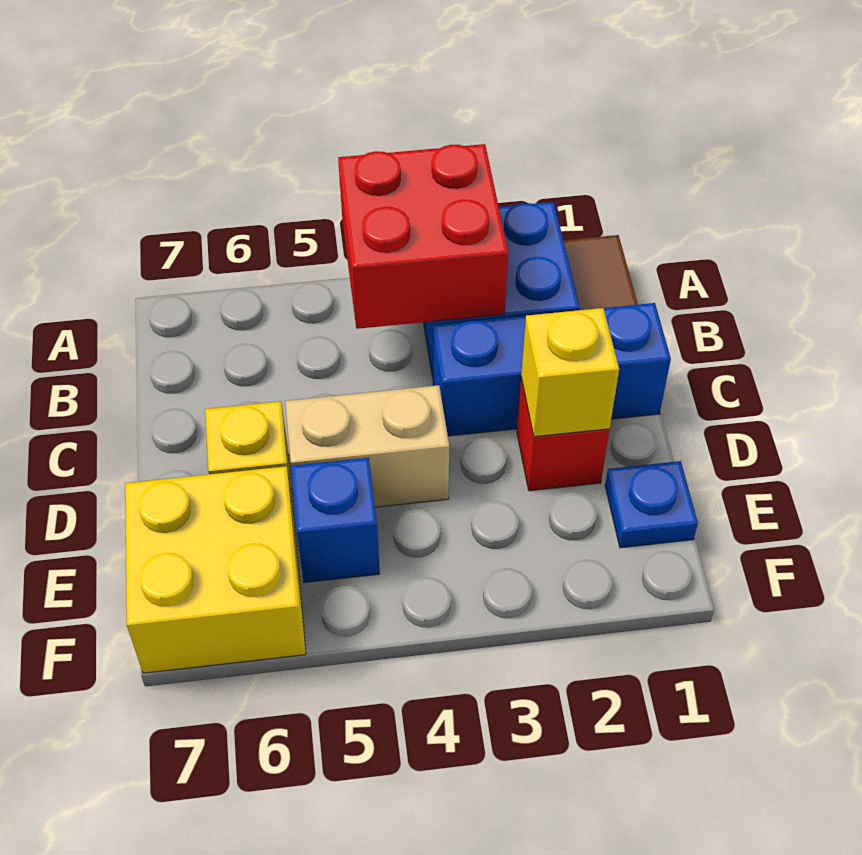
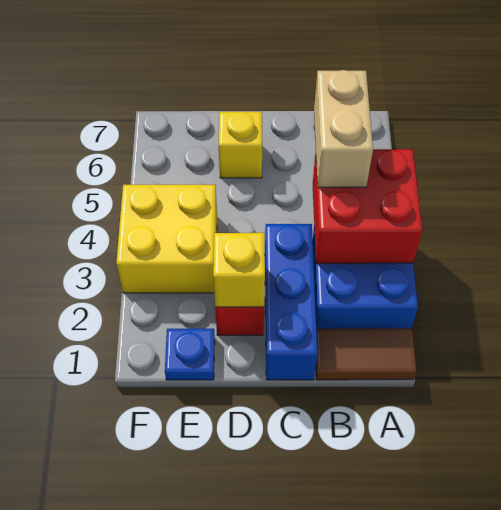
tan brick D4:D5 level 1 -> tan brick B4:B5 level 3
blue brick E5 level 1 -> none
yellow brick E6:F7 level 1 -> yellow brick E3:F4 level 1

